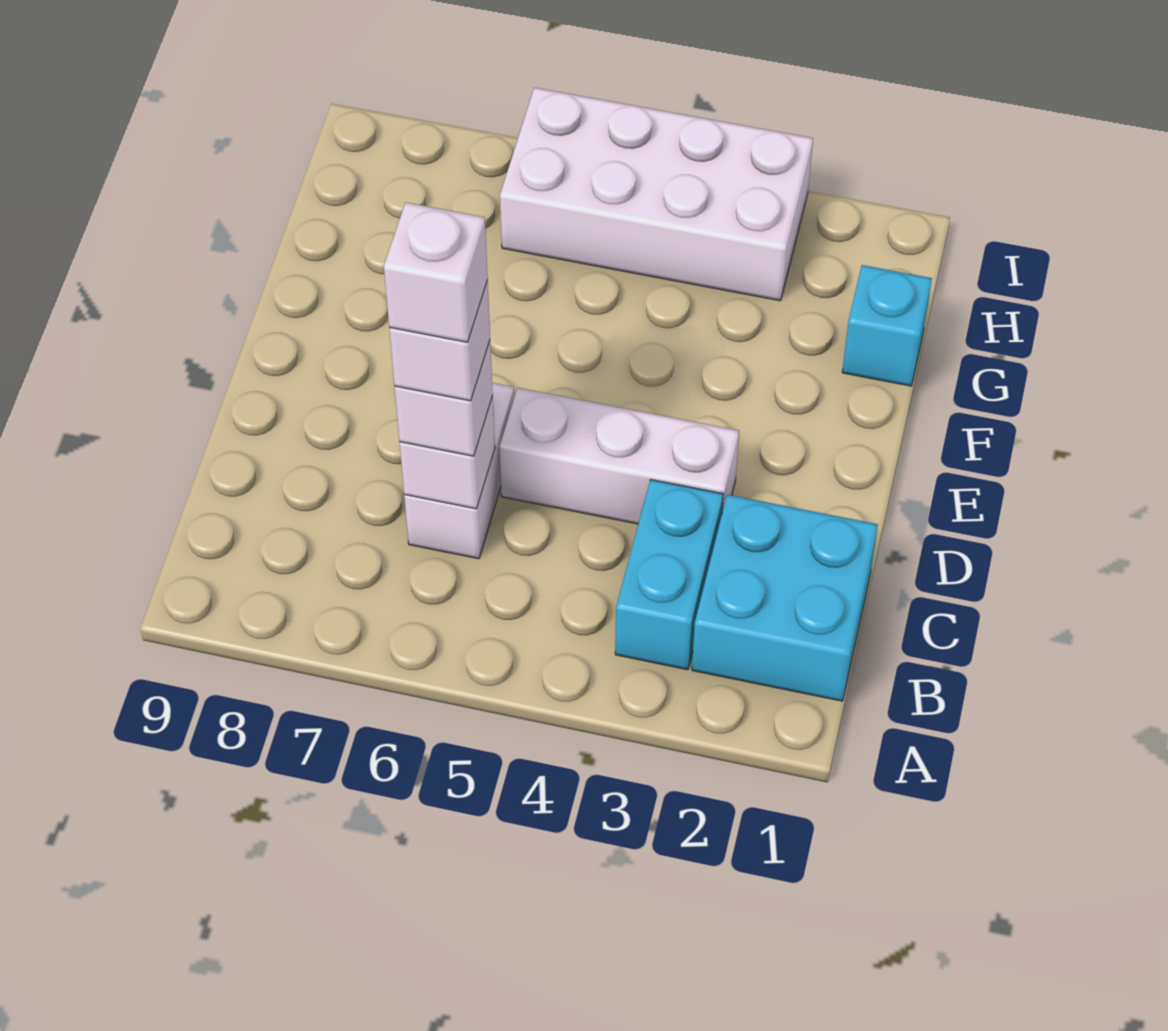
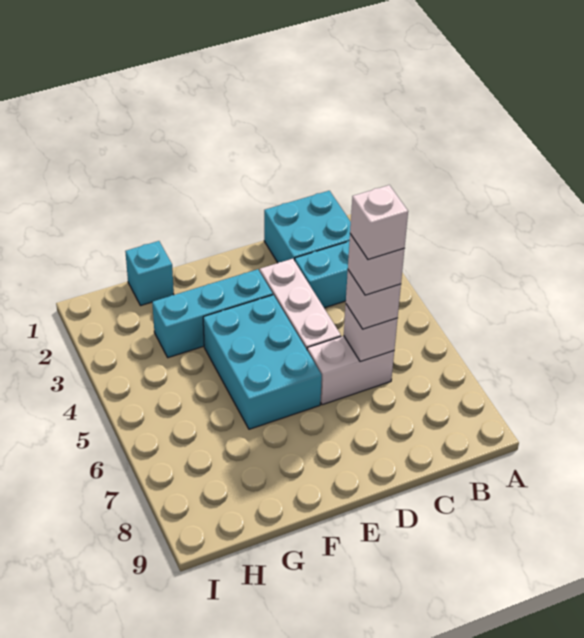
none -> cyan brick E3:G3 level 1
none -> cyan brick E4:F6 level 1
white brick H3:I6 level 1 -> none

